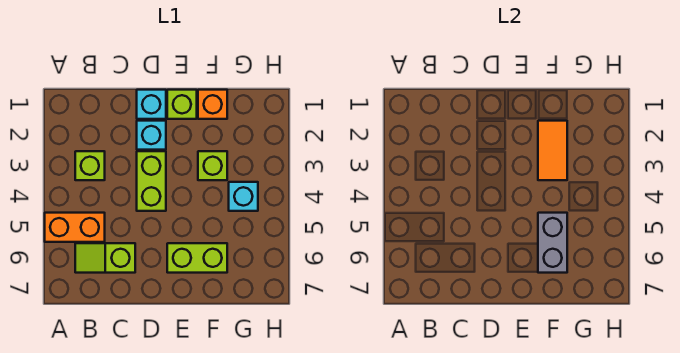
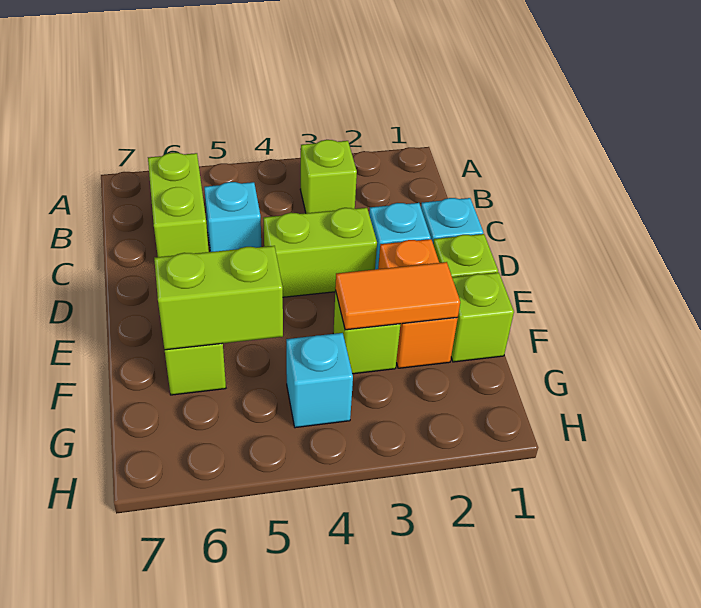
orange brick A5:B5 level 1 -> orange brick E2:F2 level 1
lime slope B6:C6 level 1 top C -> lime brick B6:C6 level 1
none -> cyan brick C5 level 1
orange brick F1 level 1 -> lime brick F1 level 1
grey brick F5:F6 level 2 -> lime brick F5:F6 level 2

